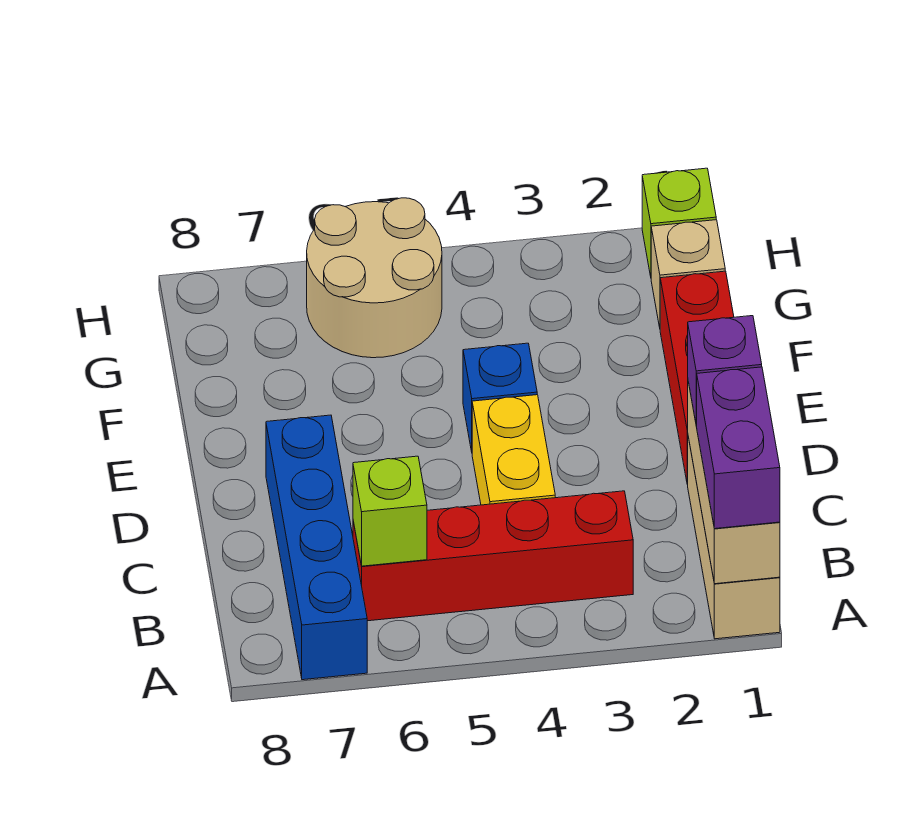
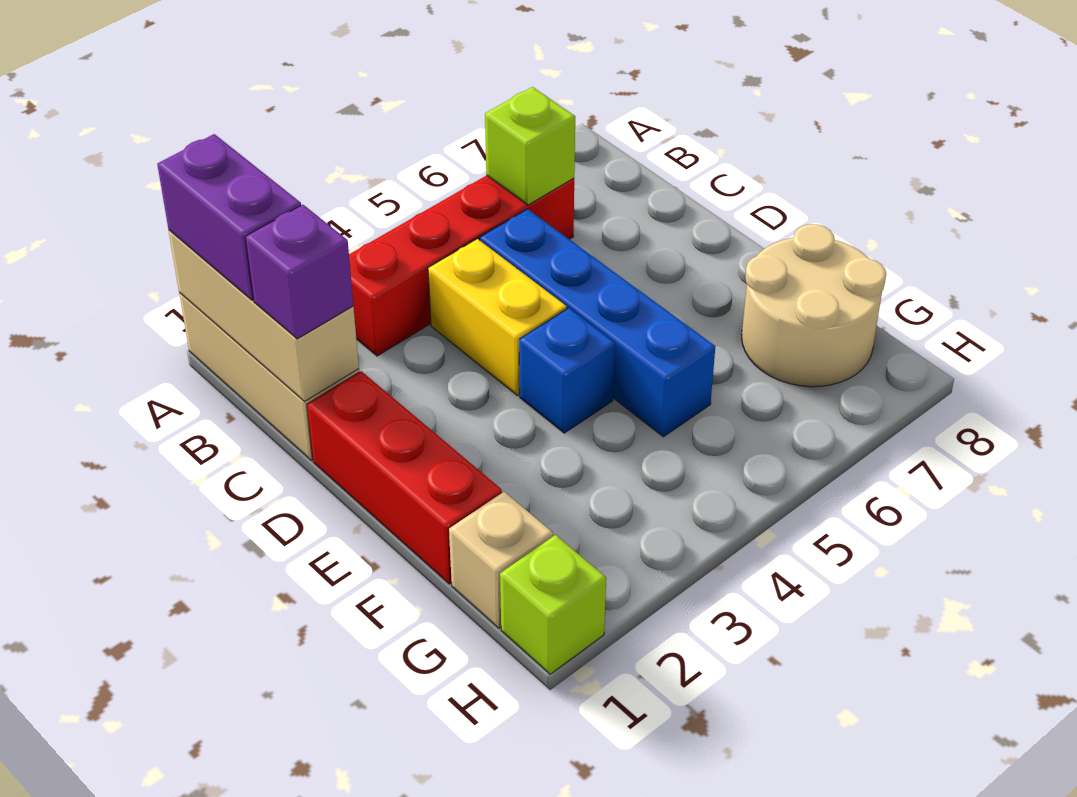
blue brick A7:D7 level 1 -> blue brick C5:F5 level 1
tan round brick G5:H6 level 1 -> tan round brick F7:G8 level 1

